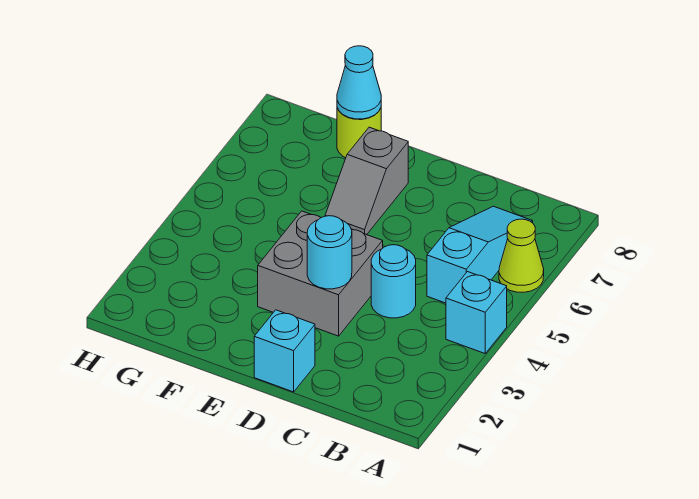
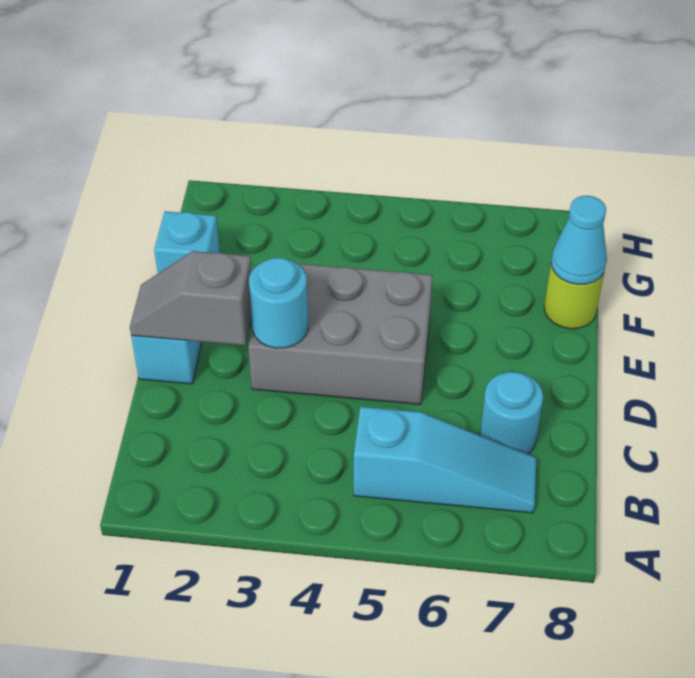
cyan brick A4 level 1 -> cyan brick F1 level 1
lime cone A6 level 1 -> none
cyan round brick C4 level 1 -> cyan round brick C7 level 1
grey brick D3:E4 level 1 -> grey brick D3:E5 level 1
grey slope E6:E7 level 1 top 7 -> grey slope D1:D2 level 2 top 2

